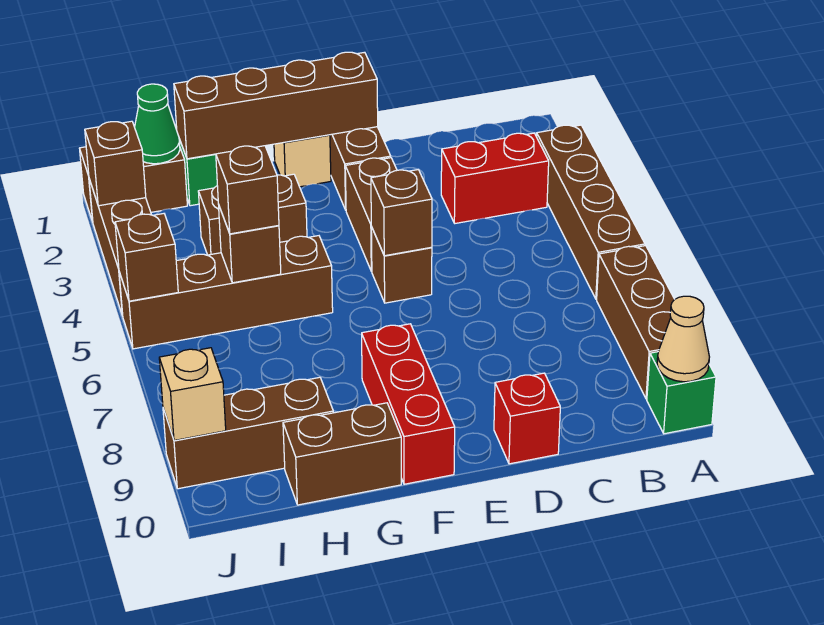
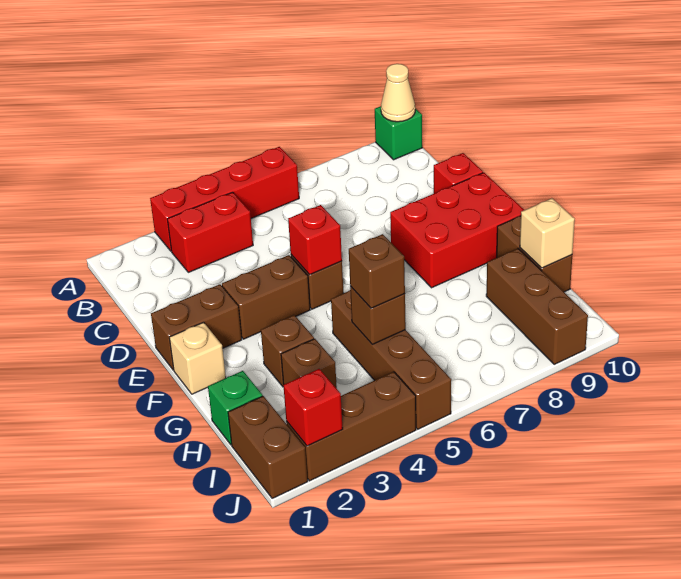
brown brick A3:A6 level 1 -> red brick A3:A6 level 1
brown brick A7:A9 level 1 -> none
red brick B3:C3 level 1 -> red brick B3:B4 level 1
brown brick E1:H1 level 2 -> none
brown brick E5 level 2 -> red brick E5 level 2
red brick F8:F10 level 1 -> red brick E8:F10 level 1
green cone I1 level 2 -> none
brown brick J2 level 2 -> red brick J2 level 2
brown brick J5 level 2 -> none
tan brick J9 level 2 -> tan brick H10 level 2

